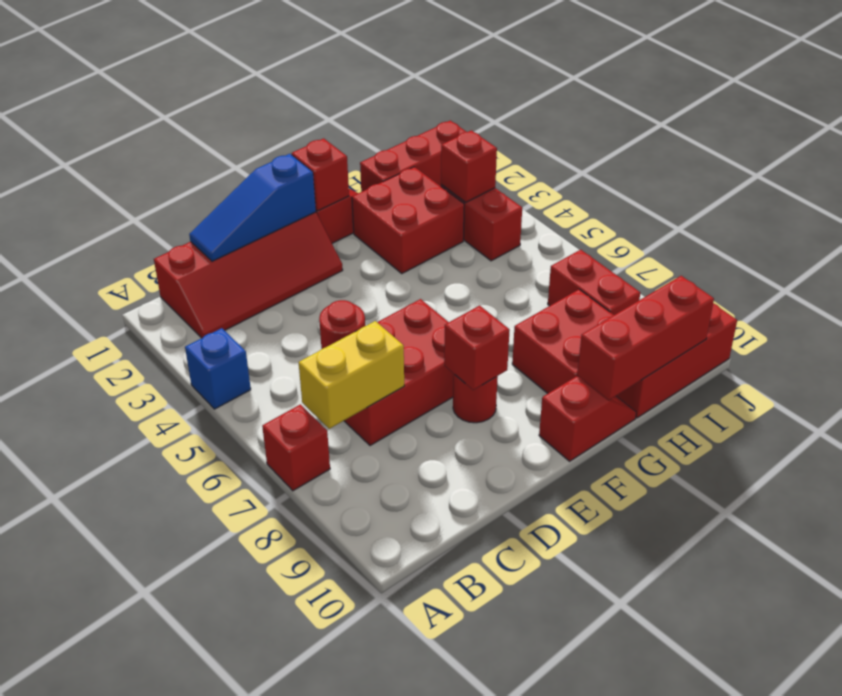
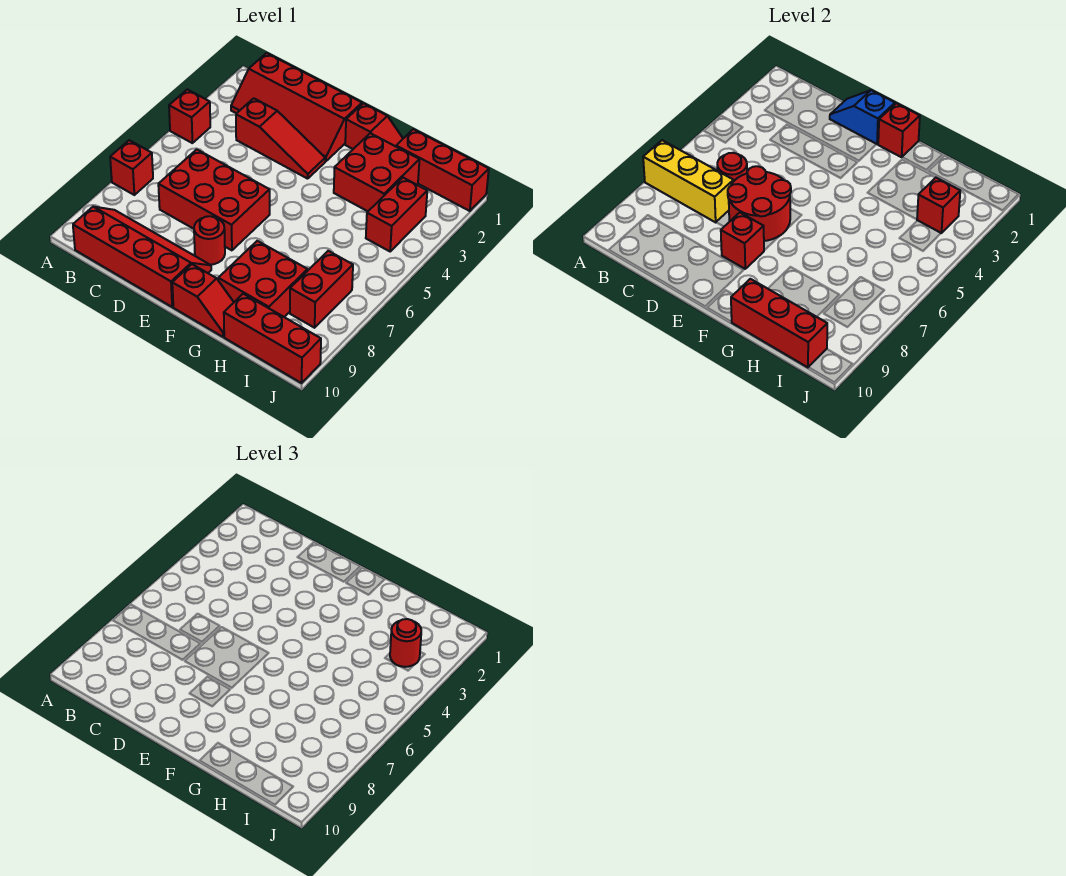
blue brick A4 level 1 -> red brick A4 level 1
yellow brick B7:C7 level 2 -> yellow brick A7:C7 level 2
none -> red slope B9:E10 level 1 top 10
blue slope C1:E1 level 2 top E -> blue slope D1:E1 level 2 top E
none -> red slope C3:E3 level 1 top C
none -> red round brick D6:E7 level 2
none -> red round brick I3 level 3

